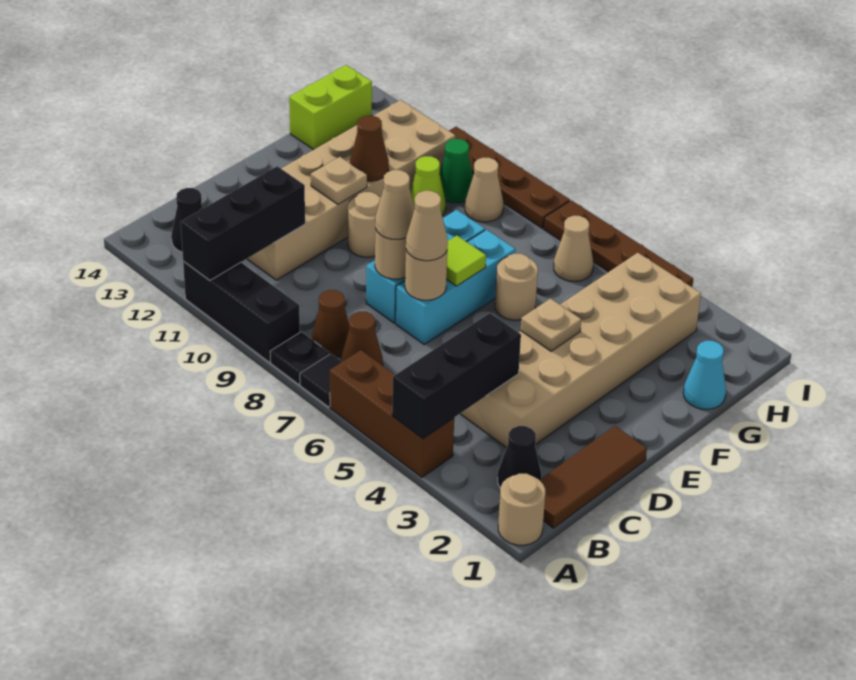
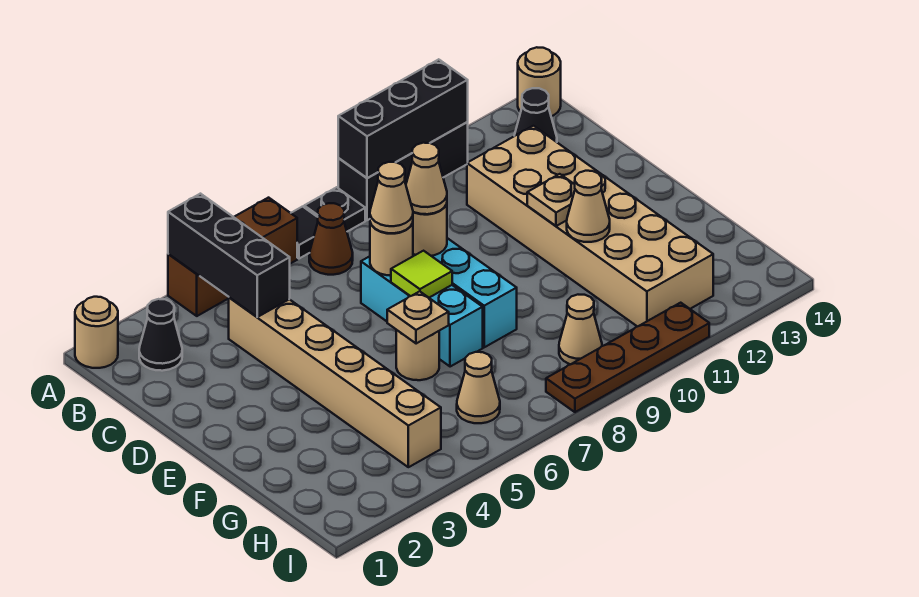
black brick A11:C11 level 2 -> black brick A9:A11 level 2
brown tile B1:D1 level 1 -> none
brown cone B8 level 1 -> none
tan brick C3:H4 level 1 -> tan brick C4:H4 level 1
tan plate E4 level 2 -> tan plate F6 level 2
tan round brick E10 level 1 -> tan round brick A14 level 1
brown cone F11 level 2 -> tan cone F11 level 2
cyan cone G1 level 1 -> none
lime cone G10 level 1 -> none
lime brick G14:H14 level 1 -> none
green cone H10 level 1 -> none
brown plate I4:I7 level 1 -> none

